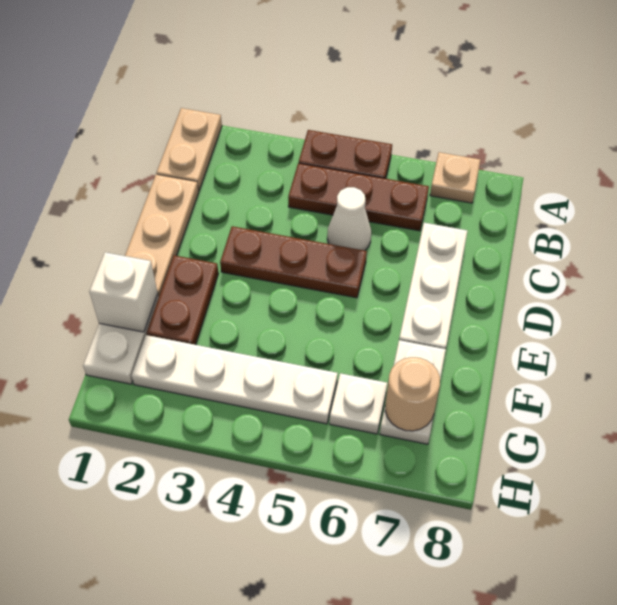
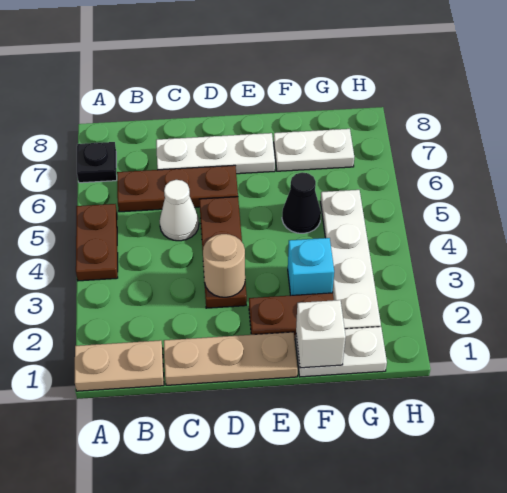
tan plate A7 level 1 -> black plate A7 level 1
brown plate B4:B6 level 1 -> brown plate B6:D6 level 1
none -> cyan brick F3 level 1
none -> black cone F5 level 1
white plate G6 level 1 -> none
tan round brick G7 level 2 -> tan round brick D3 level 2

